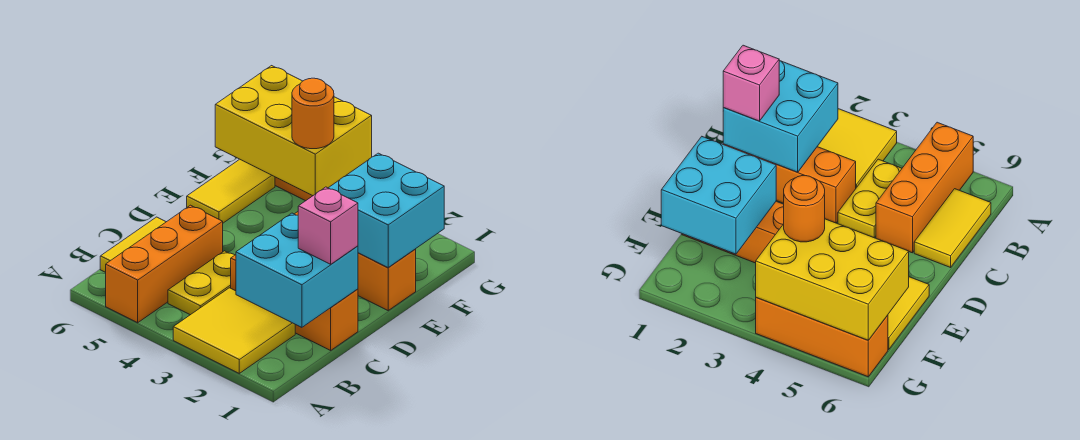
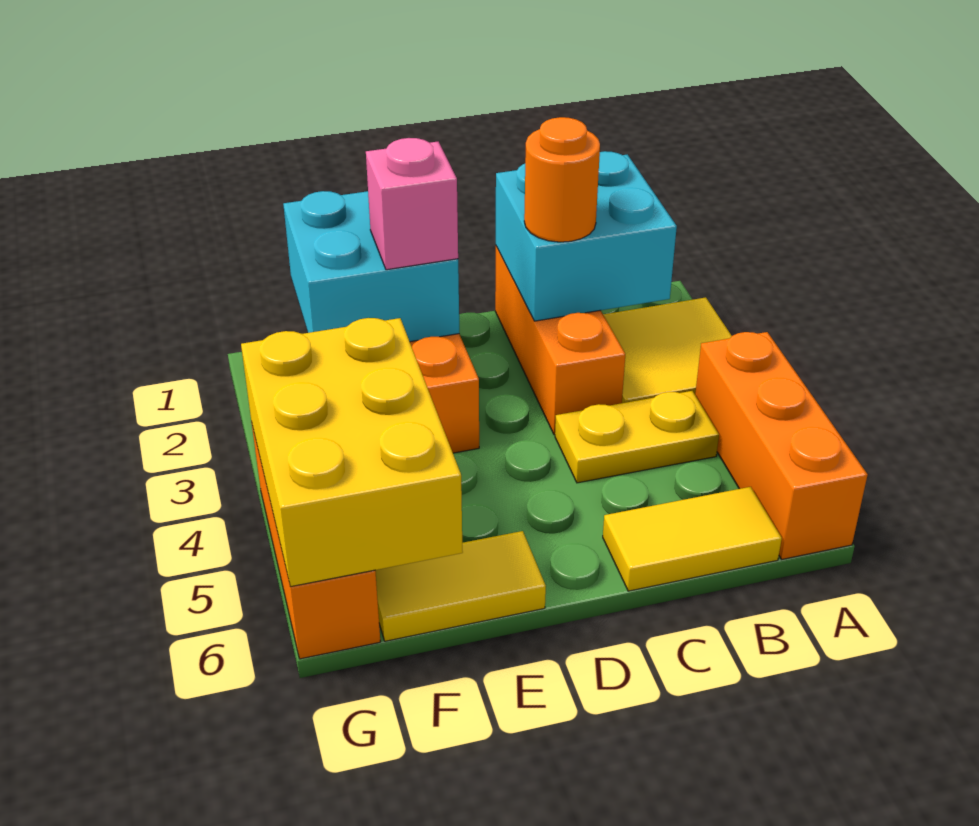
orange brick A5:C5 level 1 -> orange brick A4:A6 level 1
pink brick C1 level 3 -> pink brick E2 level 3
orange round brick F4 level 3 -> orange round brick C2 level 3

